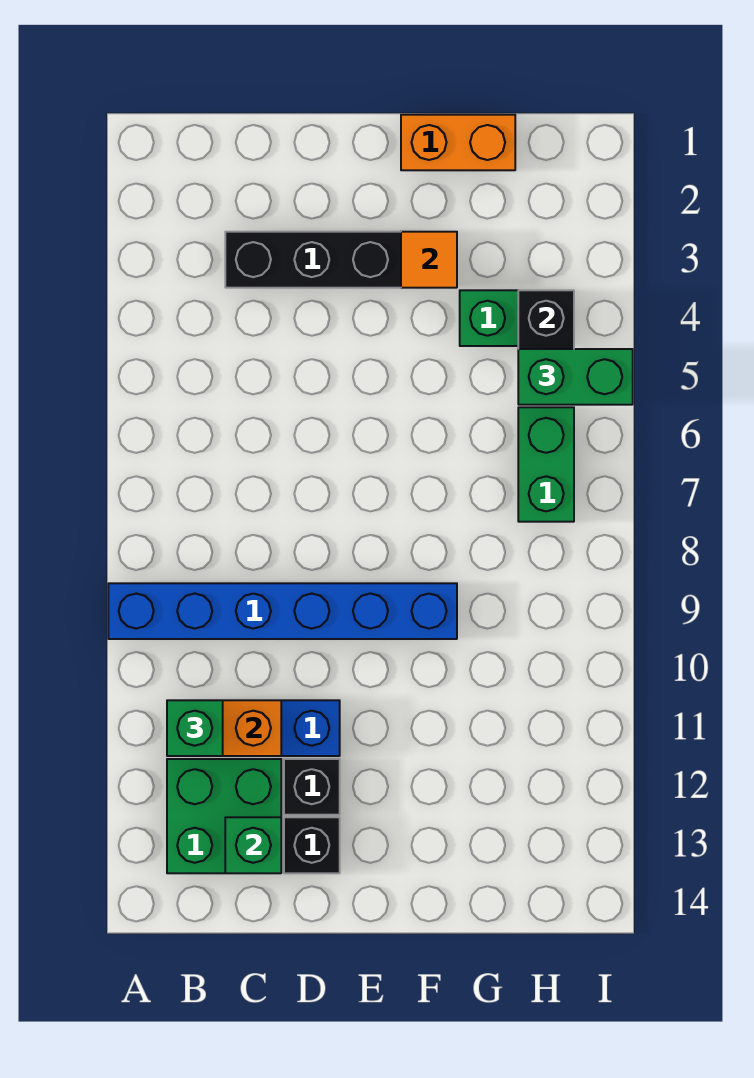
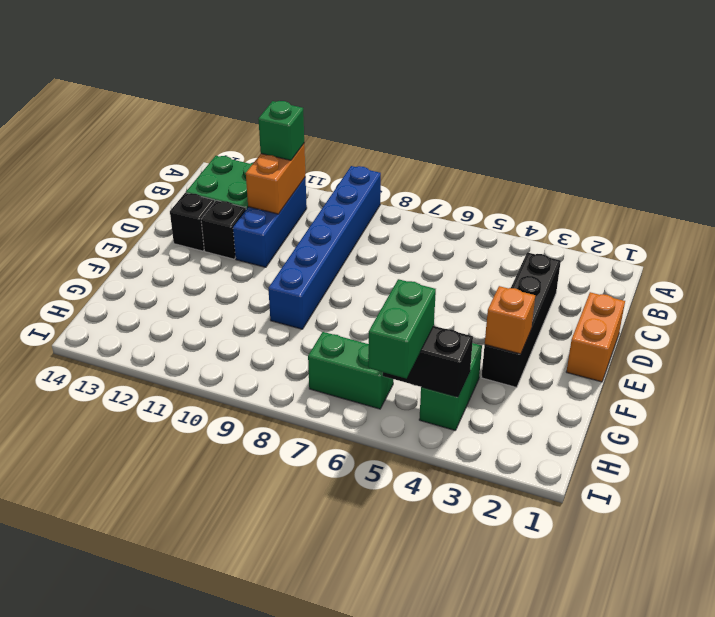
green brick C13 level 2 -> none
orange brick F1:G1 level 1 -> orange brick D1:E1 level 1
orange tile F3 level 2 -> orange brick F3 level 2

